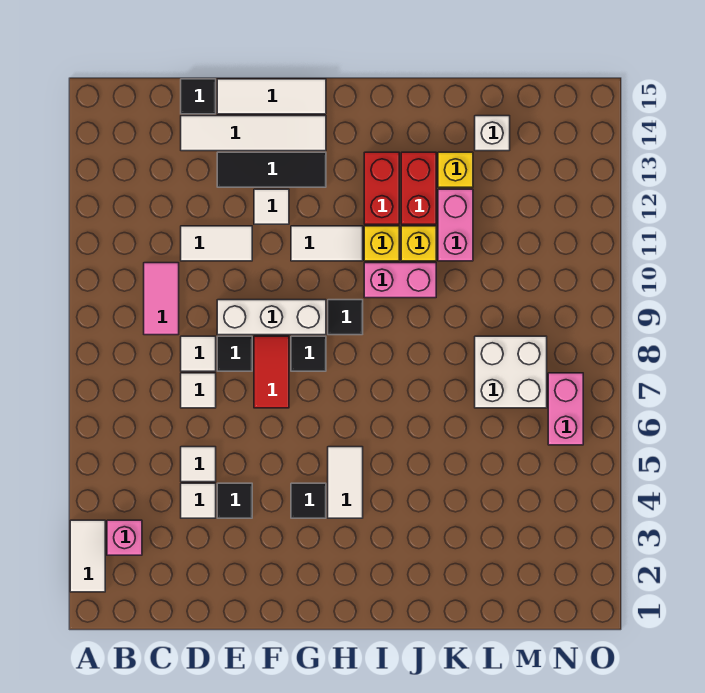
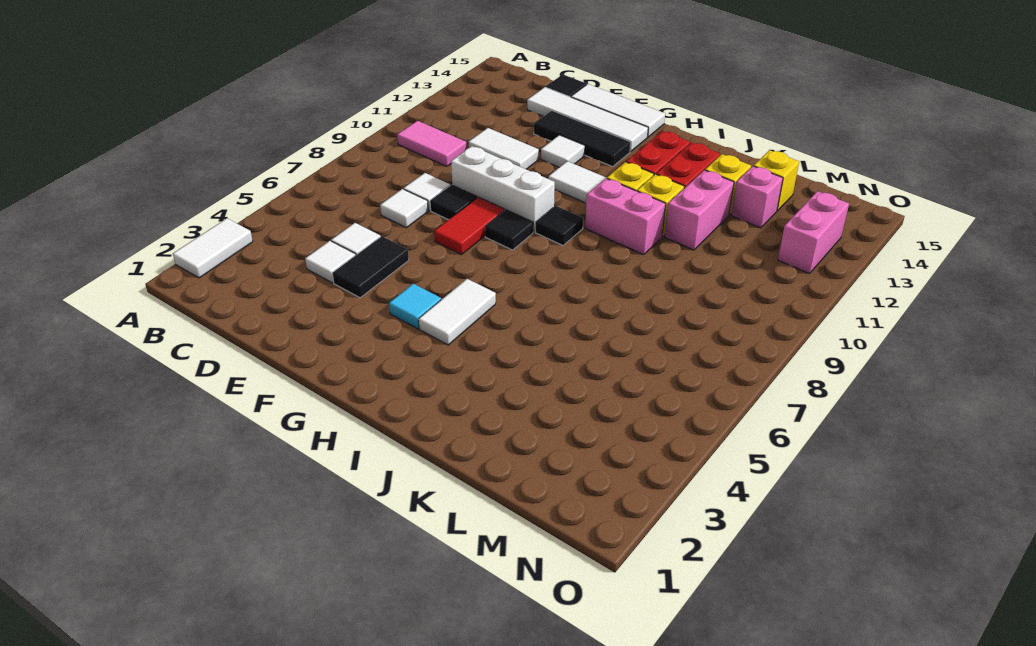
pink brick B3 level 1 -> pink brick L13 level 1
pink tile C9:C10 level 1 -> pink tile B10:C10 level 1
black tile E4 level 1 -> black tile E4:E5 level 1
black tile G4 level 1 -> cyan tile G4 level 1
white brick L7:M8 level 1 -> none
white brick L14 level 1 -> yellow brick L14 level 1
pink brick N6:N7 level 1 -> pink brick N12:N13 level 1

